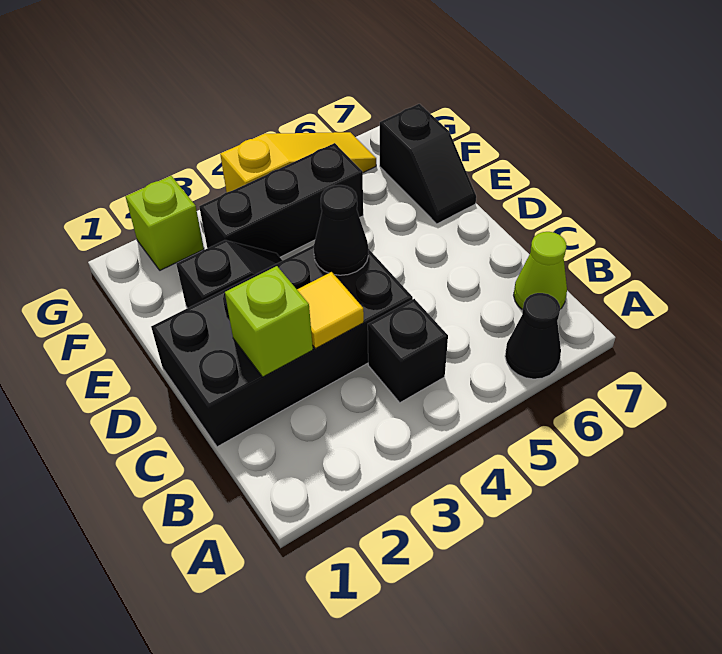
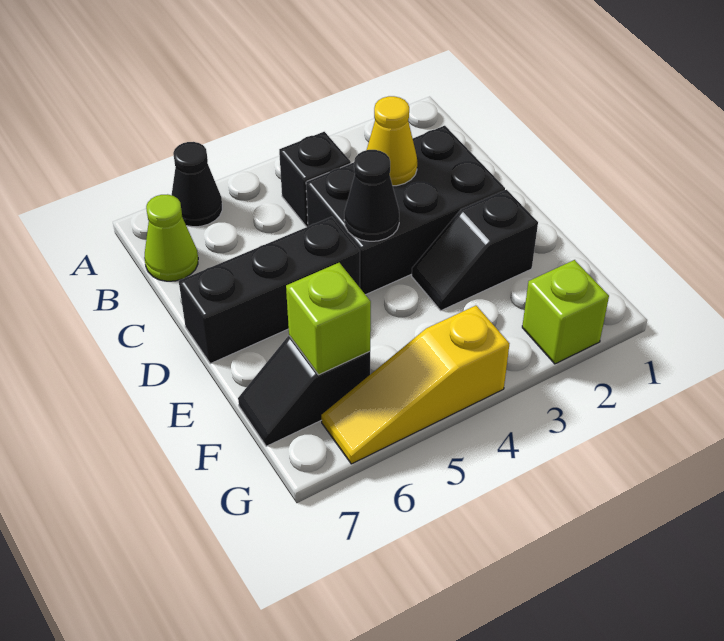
black brick C1:D4 level 1 -> black brick C2:D4 level 1
lime brick C2 level 2 -> lime brick F6 level 2
yellow tile C3 level 2 -> yellow cone C3 level 2
black slope E7:F7 level 1 top F -> black slope F6:F7 level 1 top 6
black brick F3:F5 level 1 -> black brick D5:D7 level 1

